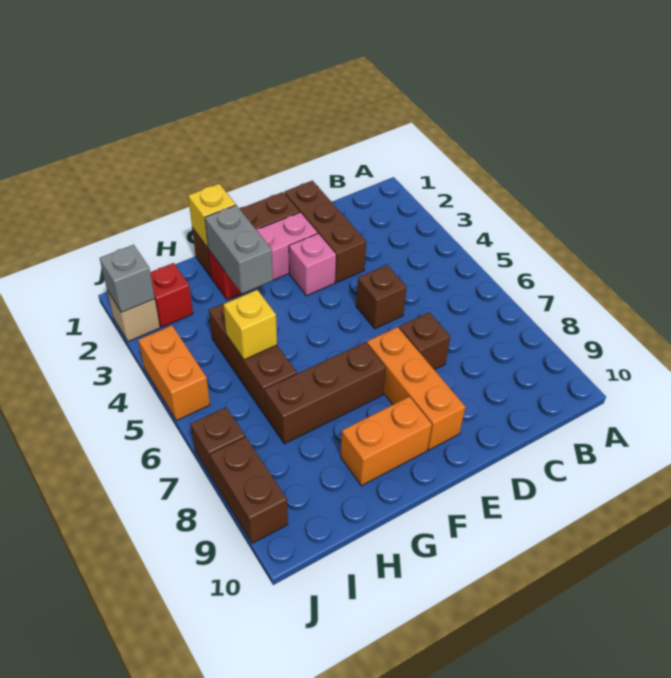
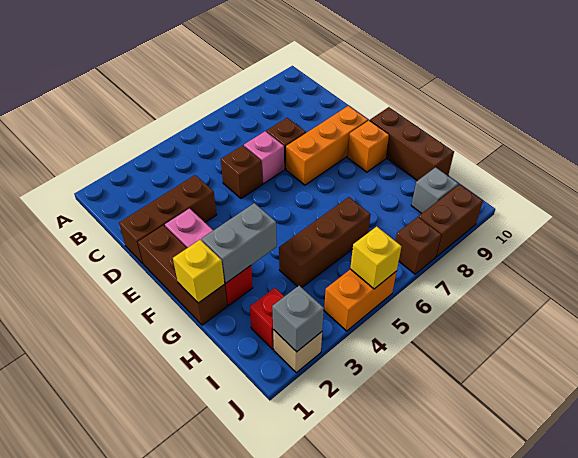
pink brick E3 level 1 -> pink brick D6 level 1
brown brick F7:H7 level 1 -> brown brick F10:H10 level 1
orange brick F9:G9 level 1 -> orange brick F9 level 1
yellow brick H5 level 2 -> yellow brick J5 level 2
none -> grey brick I9 level 1

